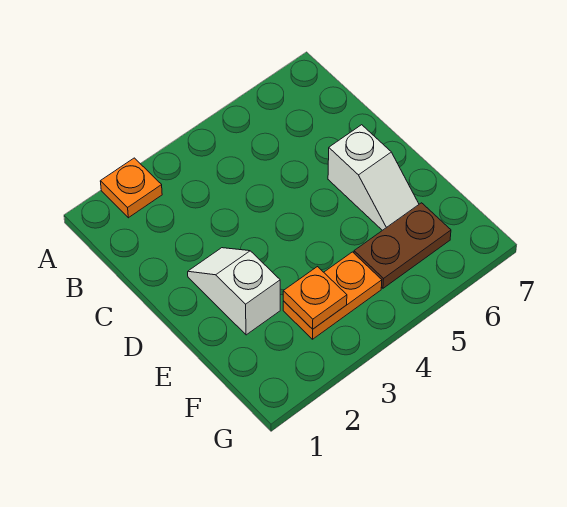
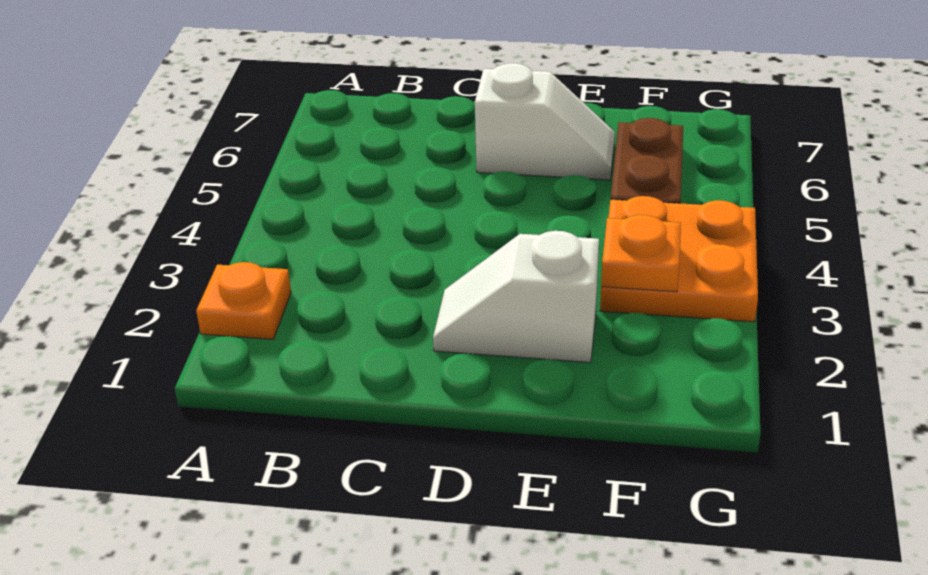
orange plate F3:F4 level 1 -> orange plate F3:G4 level 1

